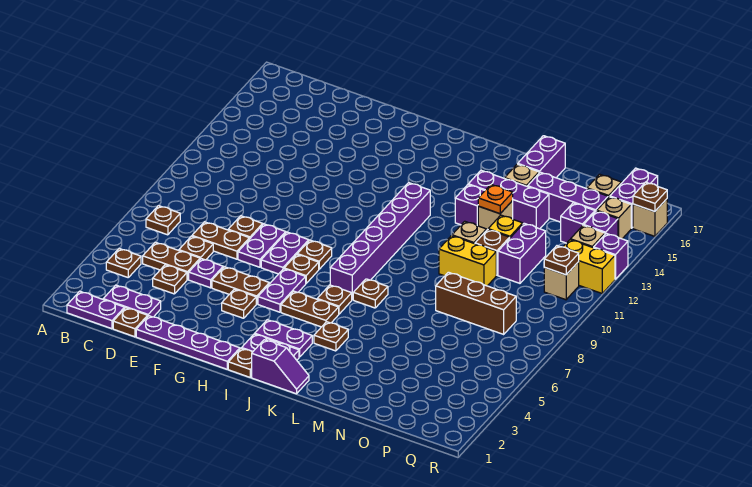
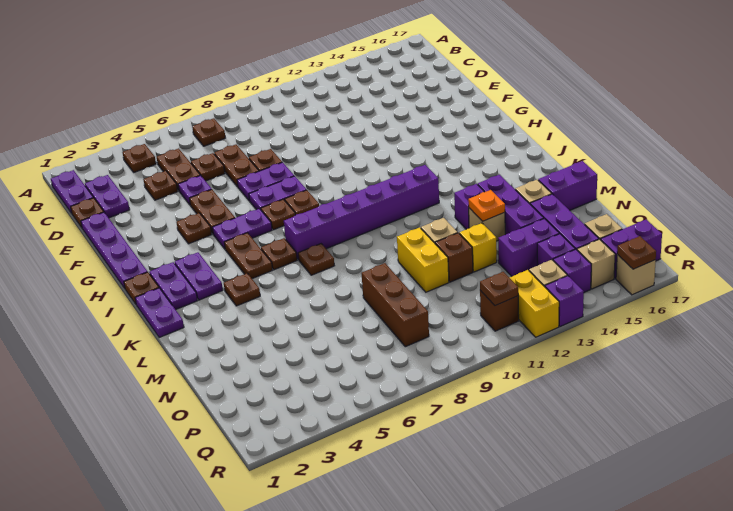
purple slope J1:K1 level 1 top J -> purple plate J1:K1 level 1
purple brick O11:O12 level 1 -> purple brick O13:O14 level 1
tan brick Q11 level 1 -> brown brick Q11 level 1

